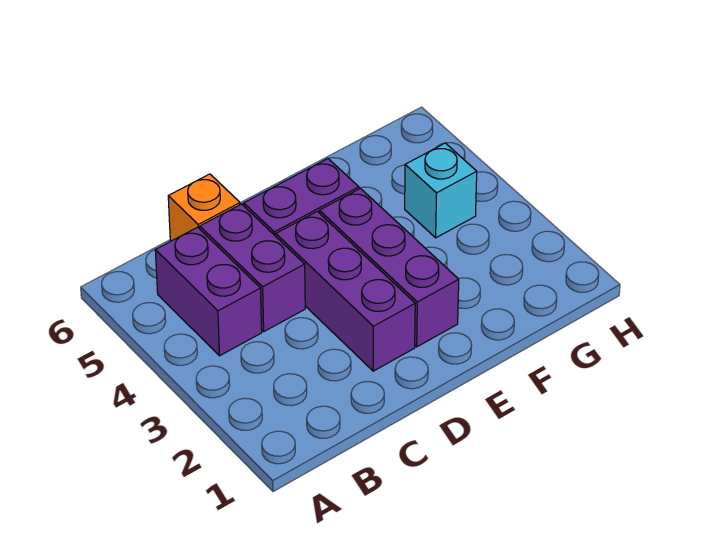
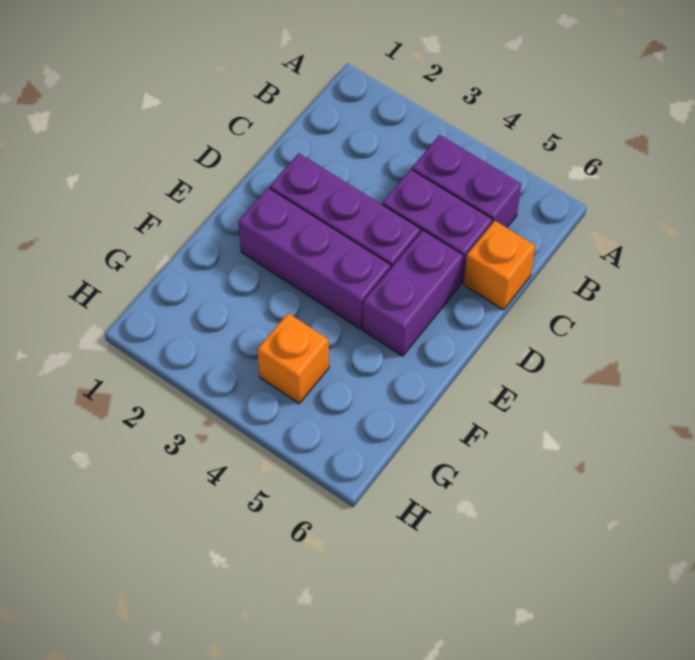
cyan brick G4 level 1 -> orange brick G4 level 1

